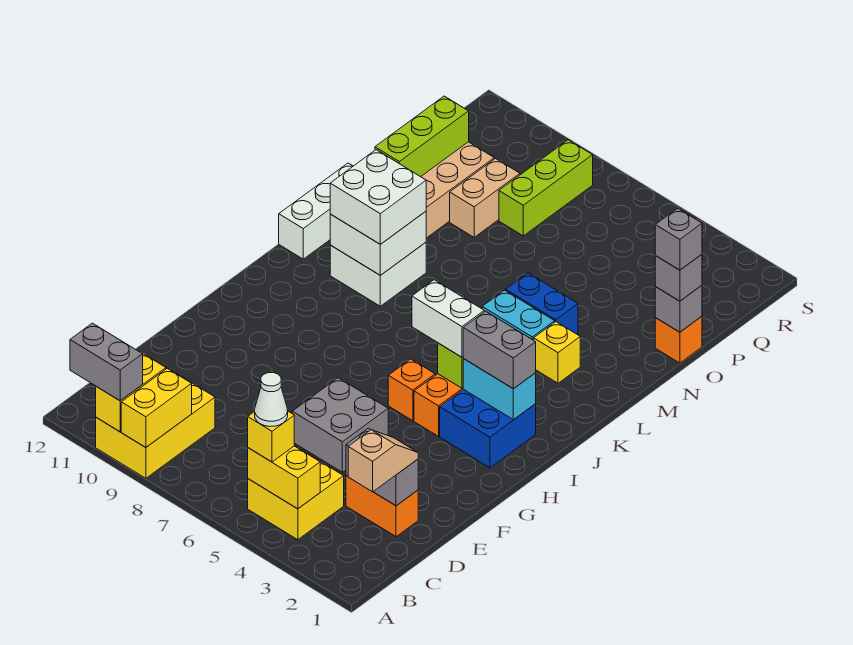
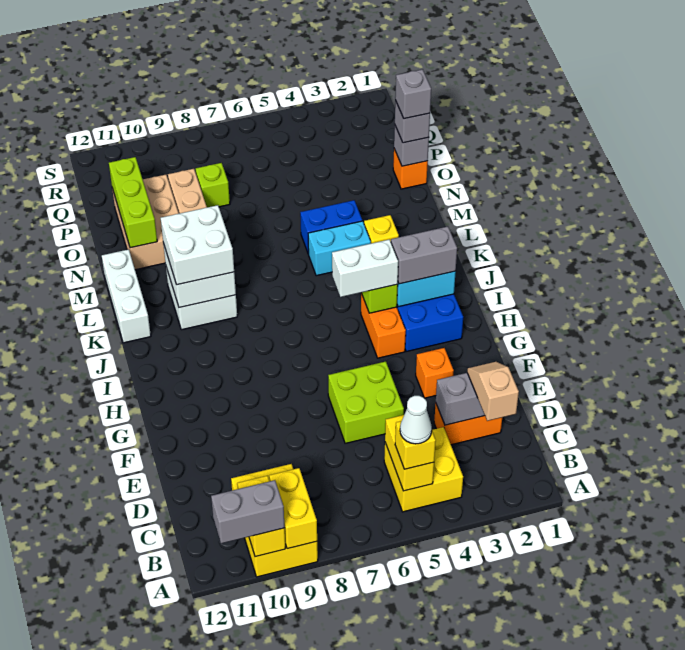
yellow brick B4:B5 level 2 -> yellow brick B5:C5 level 2
grey brick E5:F6 level 1 -> lime brick E5:F6 level 1
orange brick H5 level 1 -> orange brick F3 level 1
lime brick P8:R8 level 1 -> lime brick P8 level 1

